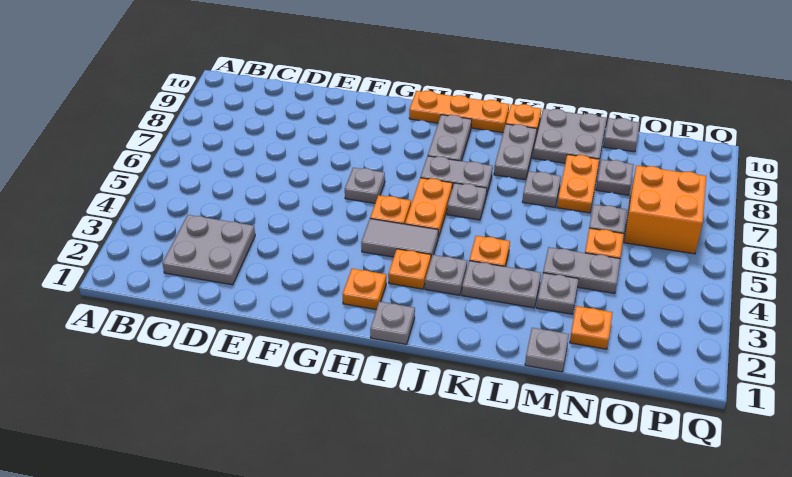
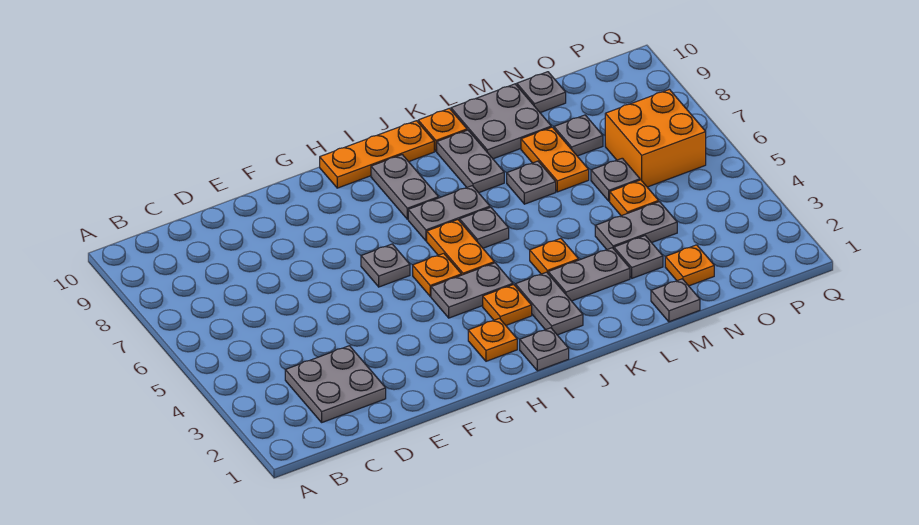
grey tile H4:I4 level 1 -> grey plate H4:I4 level 1
grey plate J3 level 1 -> grey plate J2:J3 level 1

